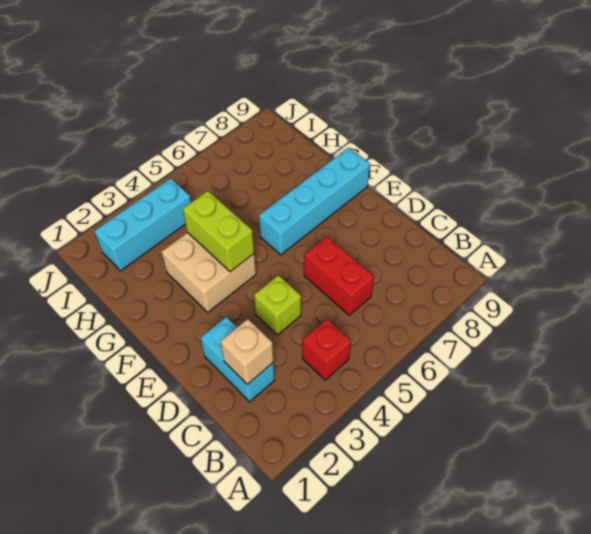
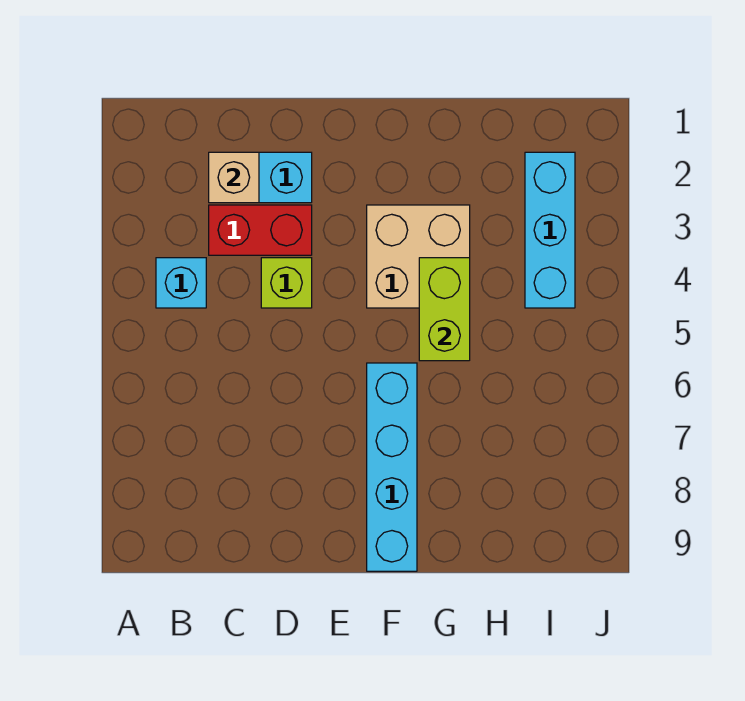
red brick B4 level 1 -> cyan brick B4 level 1
red brick C6:D6 level 1 -> red brick C3:D3 level 1
lime brick F4:G4 level 2 -> lime brick G4:G5 level 2

